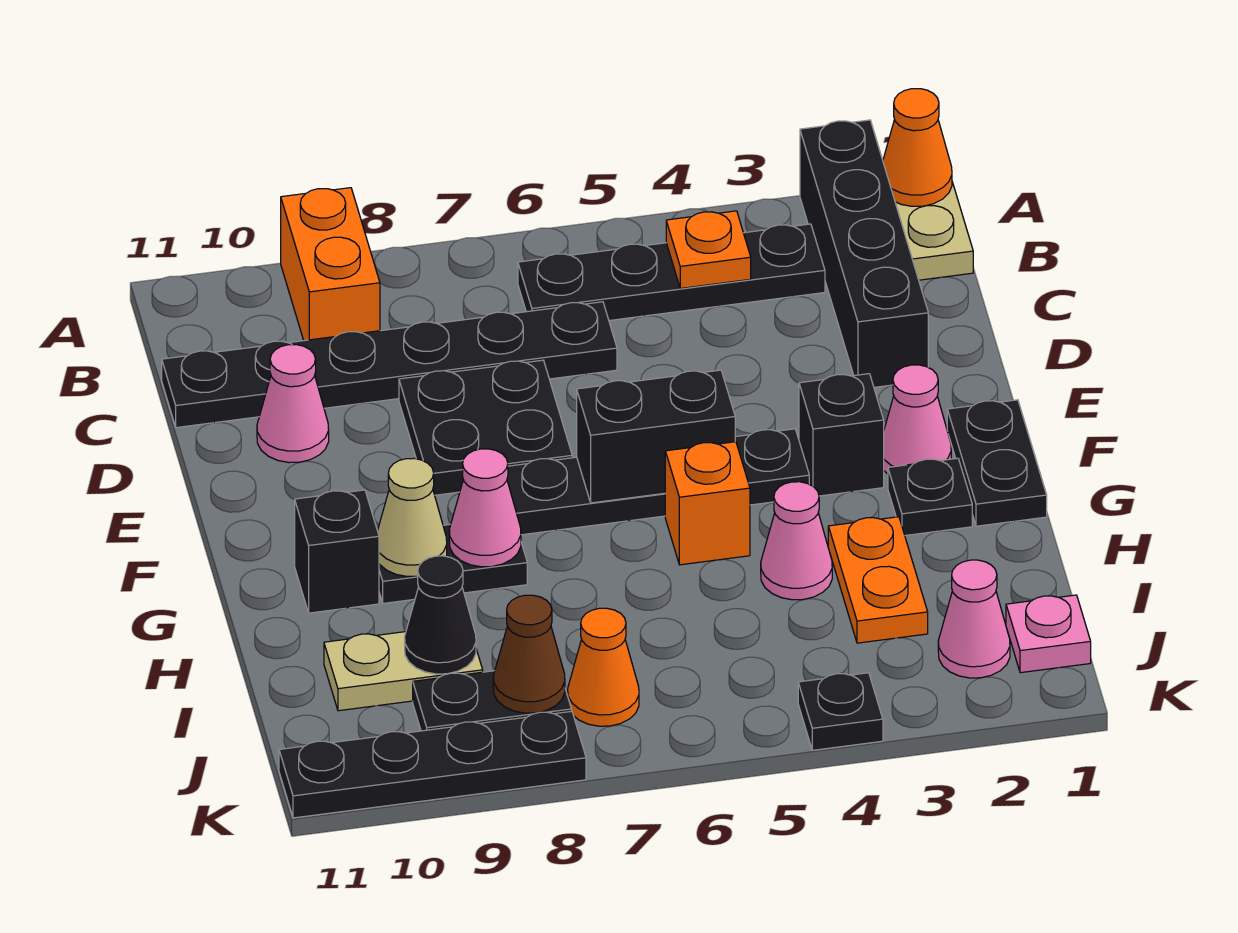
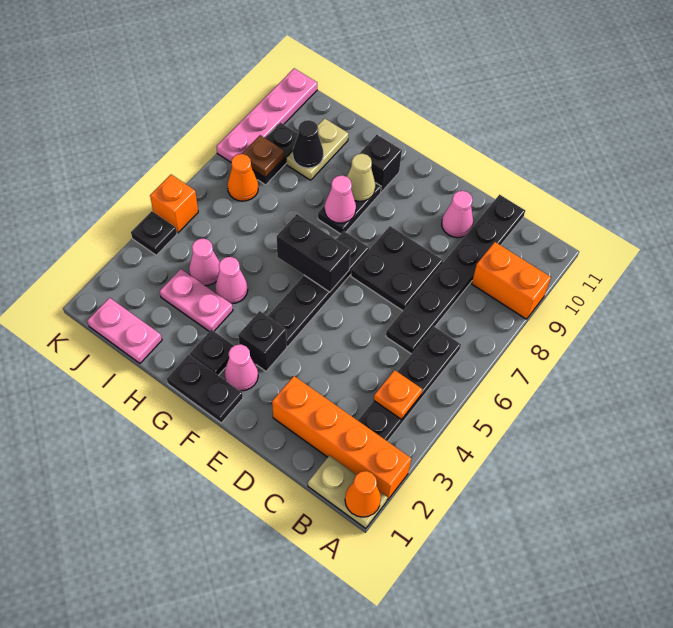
black brick A2:D2 level 1 -> orange brick A2:D2 level 1
black brick F5:F6 level 2 -> black brick F6:G6 level 2
orange brick G5 level 1 -> orange brick K5 level 1
orange plate H3:I3 level 1 -> pink plate H3:I3 level 1
pink plate J1 level 1 -> pink plate I1:J1 level 1
pink cone J2 level 1 -> pink cone I4 level 1
brown cone J8 level 2 -> brown plate J8 level 2
black plate K8:K11 level 1 -> pink plate K8:K11 level 1

